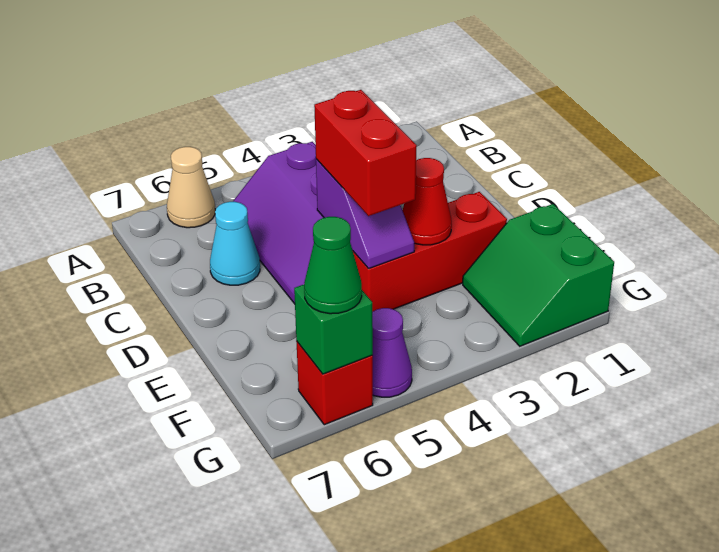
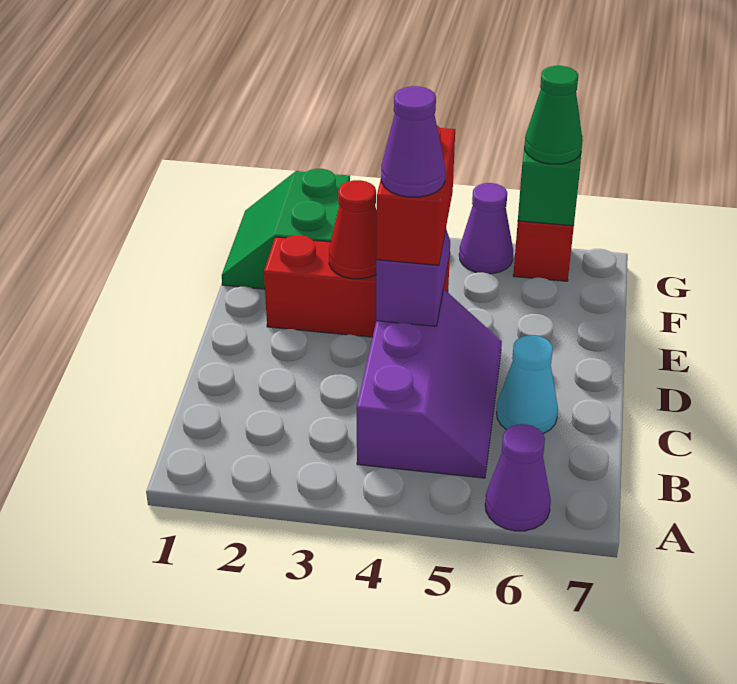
tan cone A6 level 1 -> purple cone A6 level 1
none -> purple cone D4 level 4
green slope F1:G2 level 1 top 1 -> green slope F1:G2 level 1 top 2

